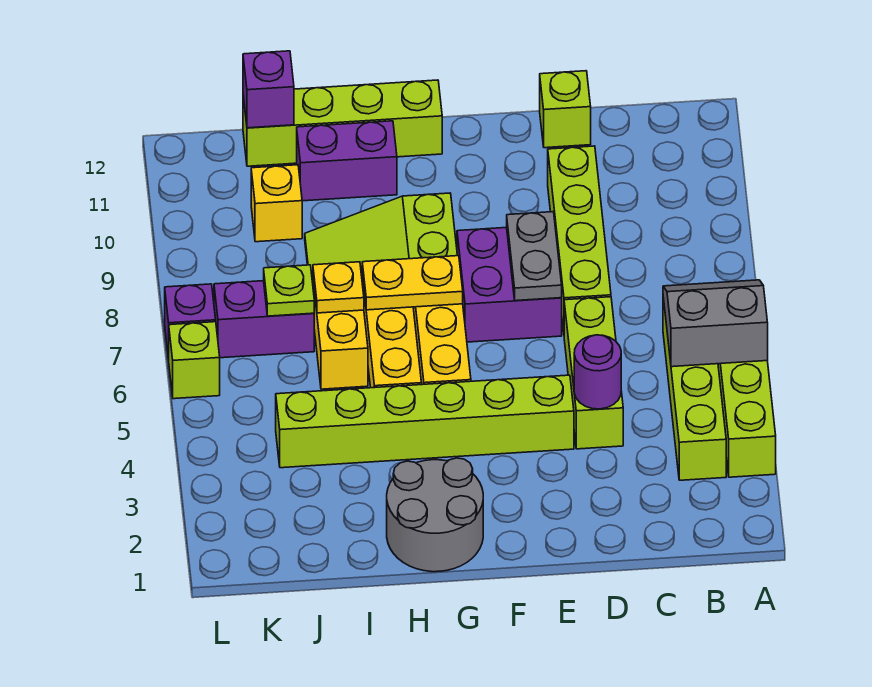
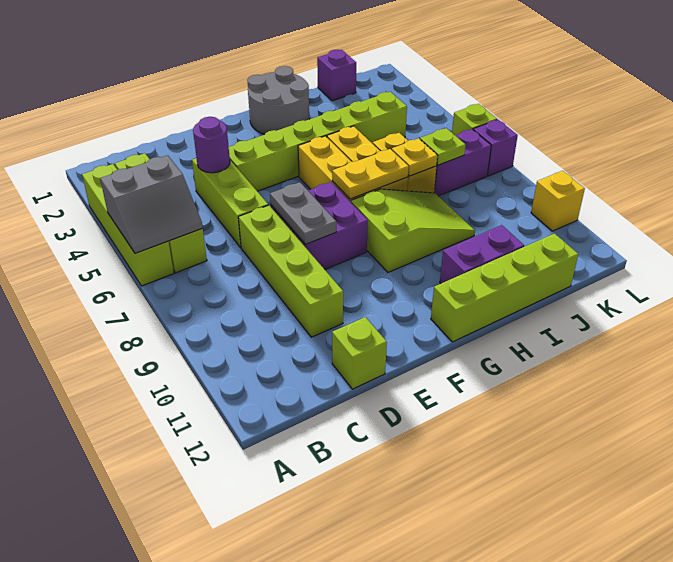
yellow brick J10 level 1 -> yellow brick L10 level 1
purple brick J12 level 2 -> purple brick J1 level 1

